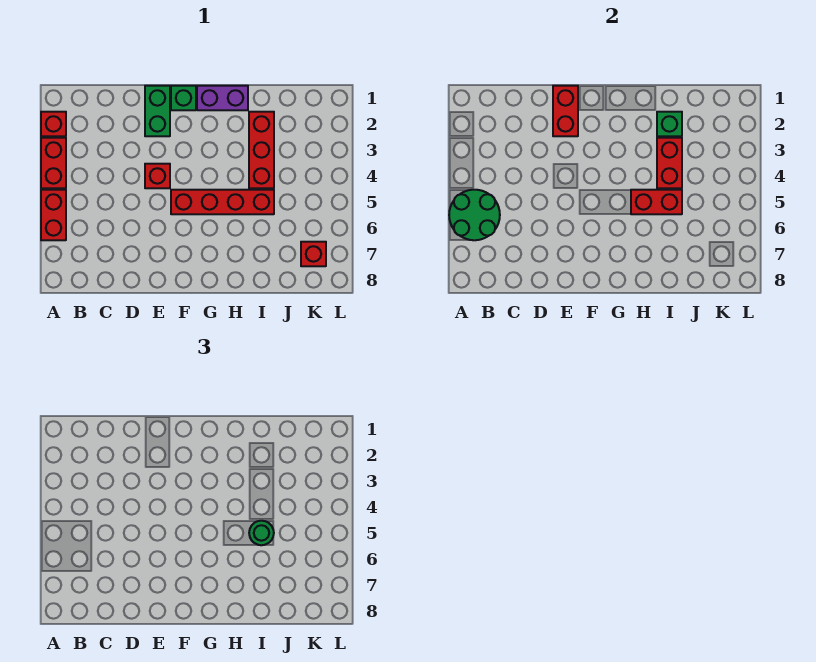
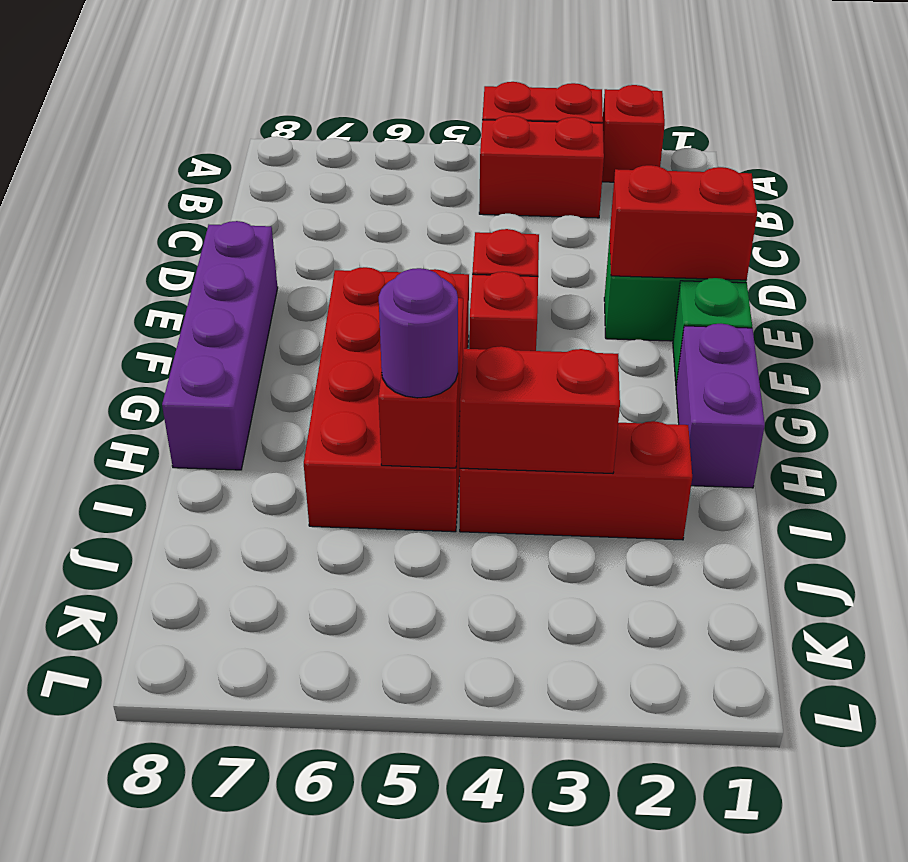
red brick A5:A6 level 1 -> red brick B3:B4 level 1
green round brick A5:B6 level 2 -> none
none -> purple brick E8:H8 level 1
red brick F5:I5 level 1 -> red brick F5:I6 level 1
green brick I2 level 2 -> none
green round brick I5 level 3 -> purple round brick I5 level 3
red brick K7 level 1 -> red brick F4 level 1

